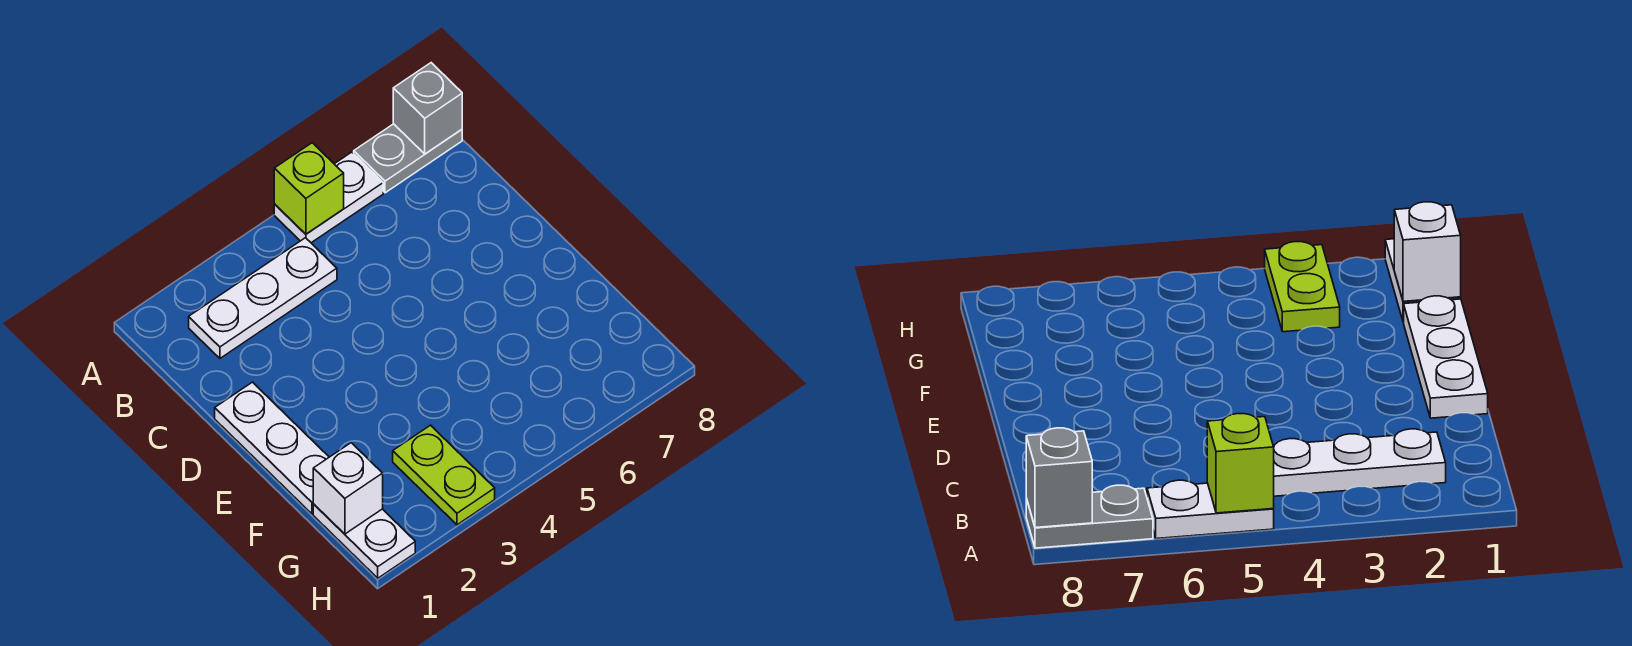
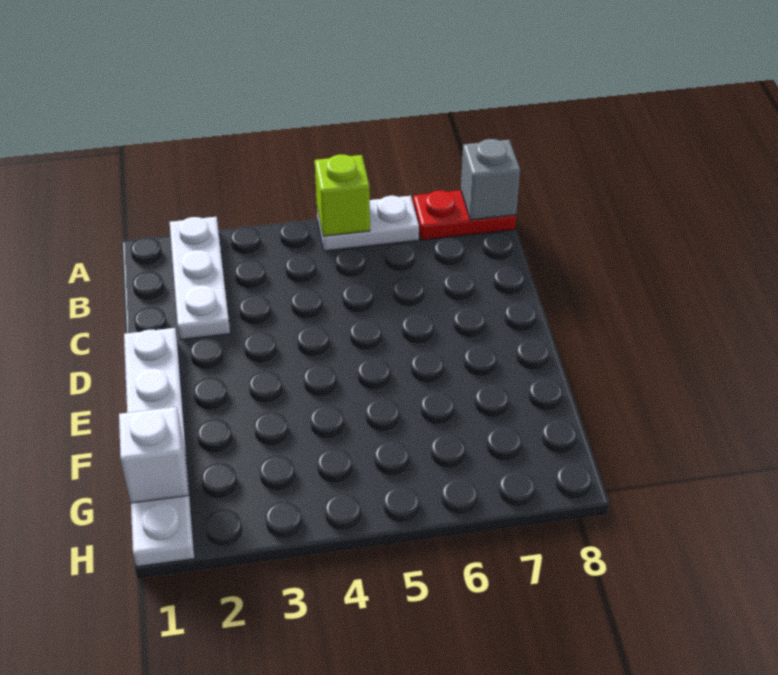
grey plate A7:A8 level 1 -> red plate A7:A8 level 1
white plate B2:B4 level 1 -> white plate A2:C2 level 1
lime plate G3:H3 level 1 -> none

